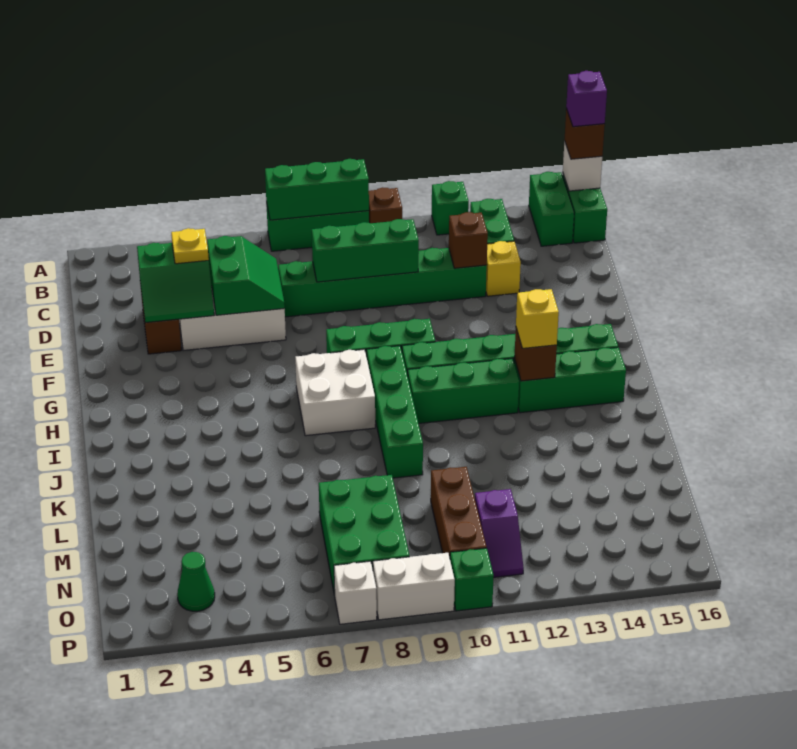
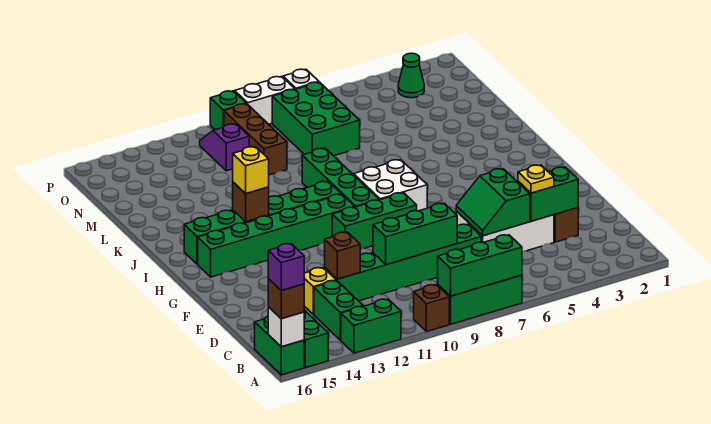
green brick A12 level 1 -> green brick A12:A13 level 1

